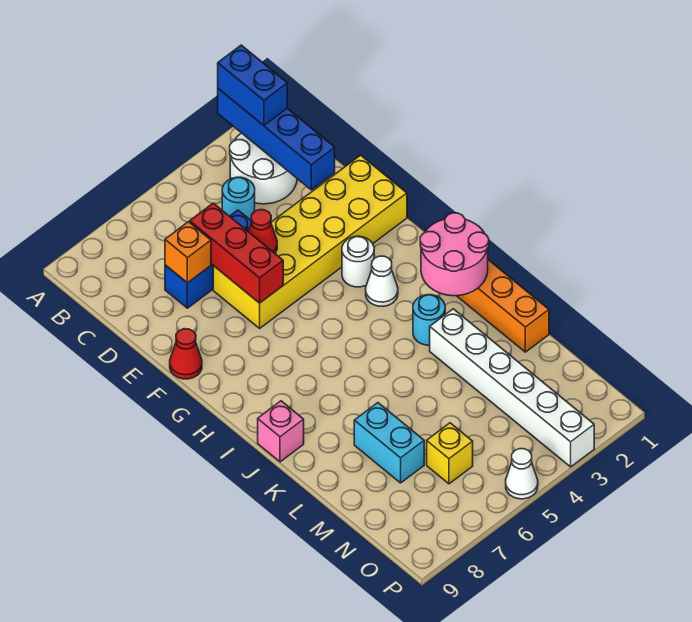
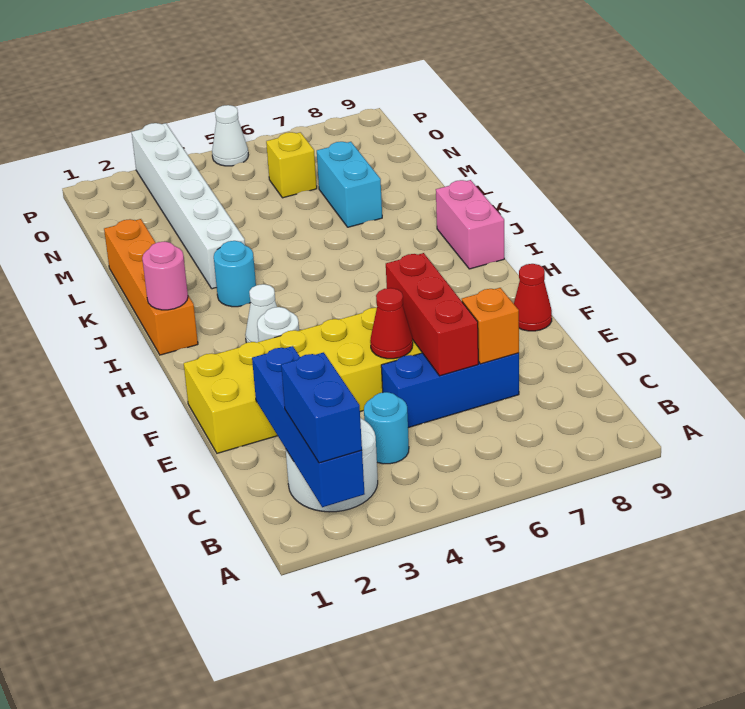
pink round brick I1:J2 level 2 -> pink round brick I1 level 2
pink brick J9 level 1 -> pink brick I9:J9 level 1

